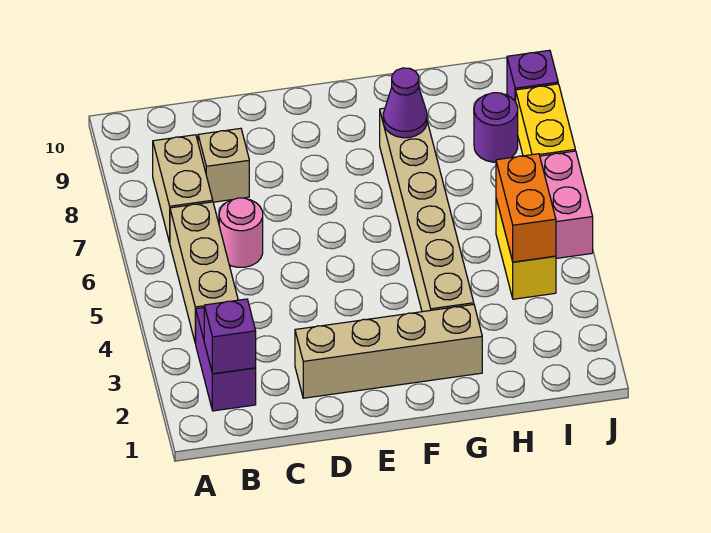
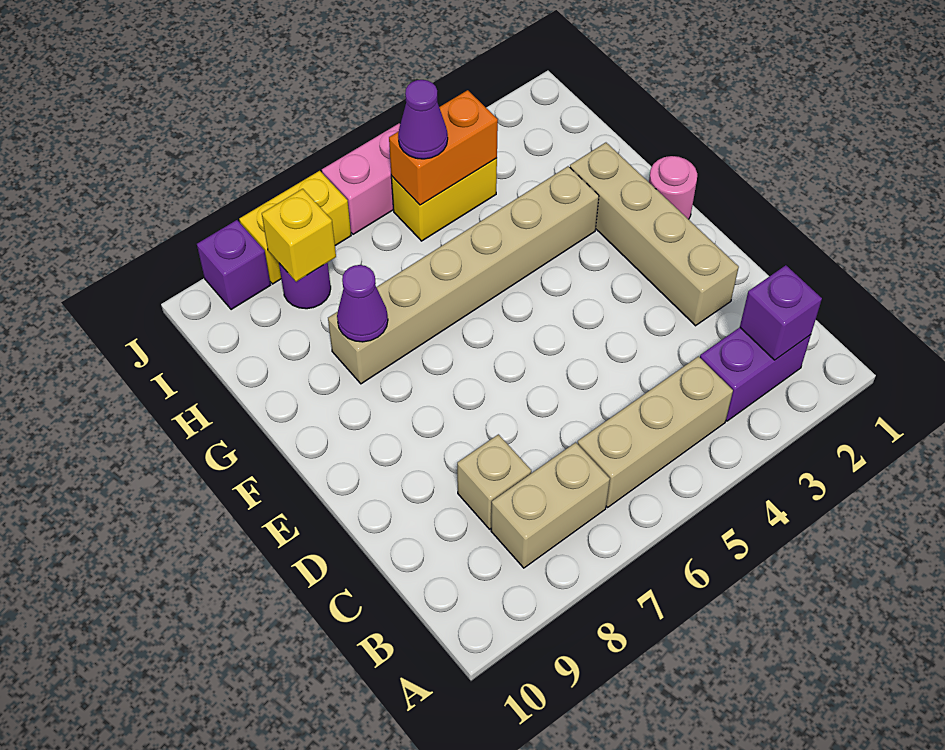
pink round brick C6 level 1 -> pink round brick F1 level 1
none -> purple cone I5 level 3
none -> yellow brick I8 level 2

